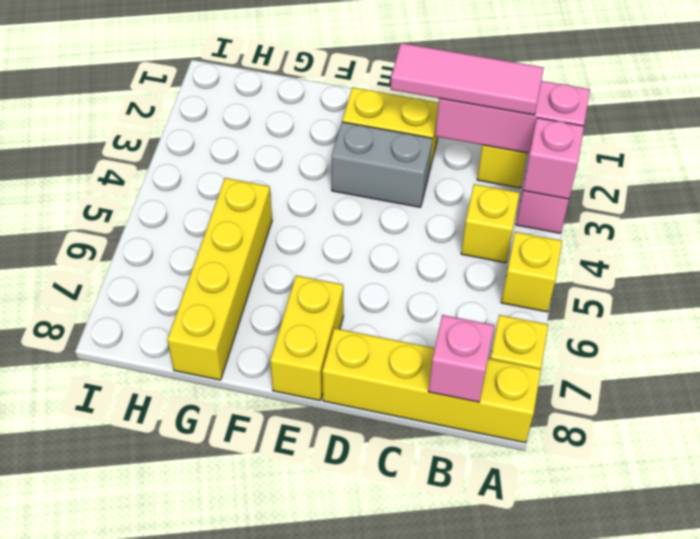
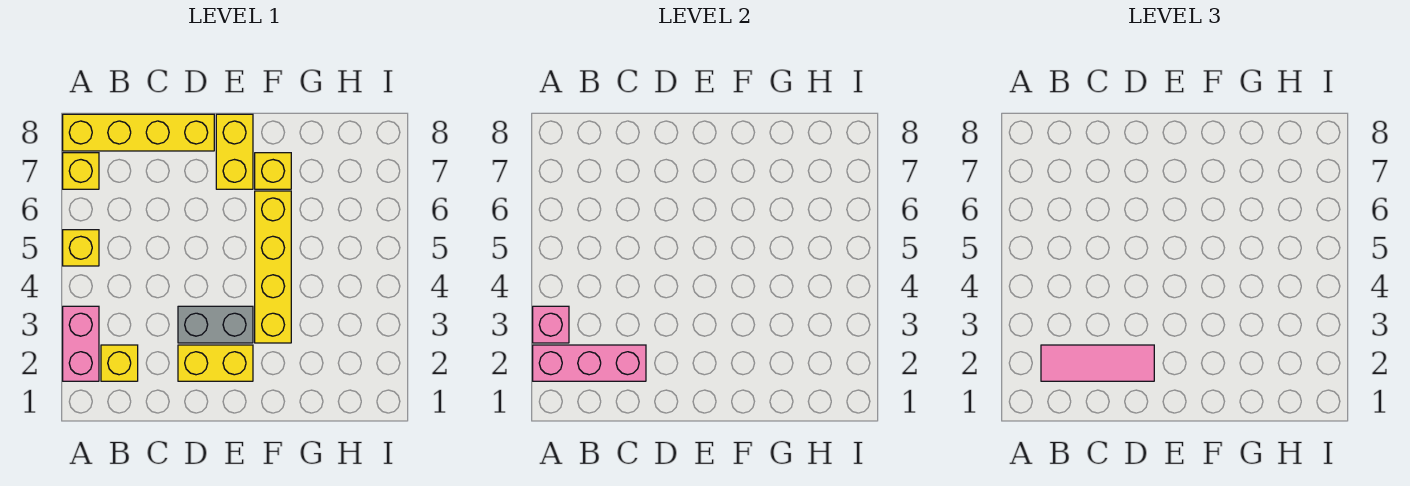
yellow brick B4 level 1 -> yellow brick F7 level 1
pink brick B8 level 2 -> none
yellow brick G5:G8 level 1 -> yellow brick F3:F6 level 1

